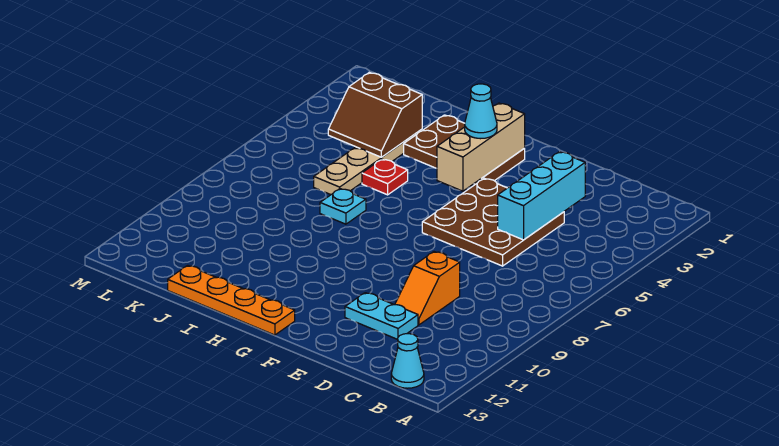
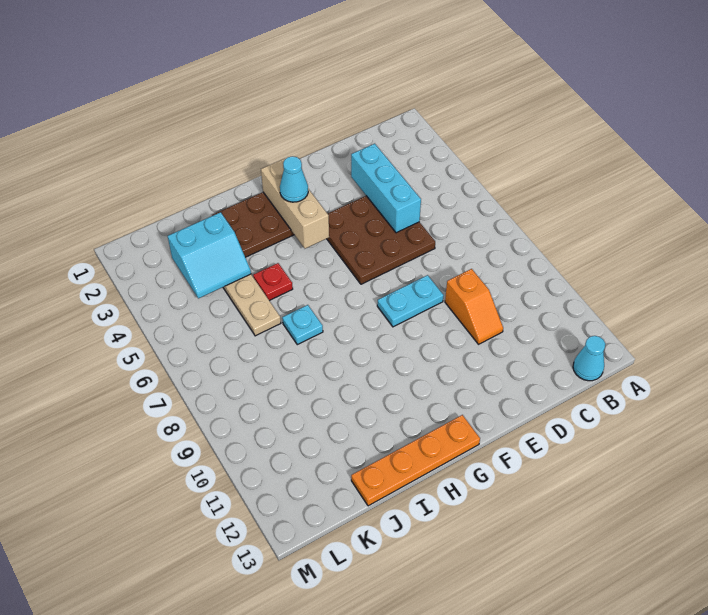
cyan plate D11:E11 level 1 -> cyan plate E8:F8 level 1
brown slope J3:K4 level 2 top 3 -> cyan slope J3:K4 level 2 top 3

